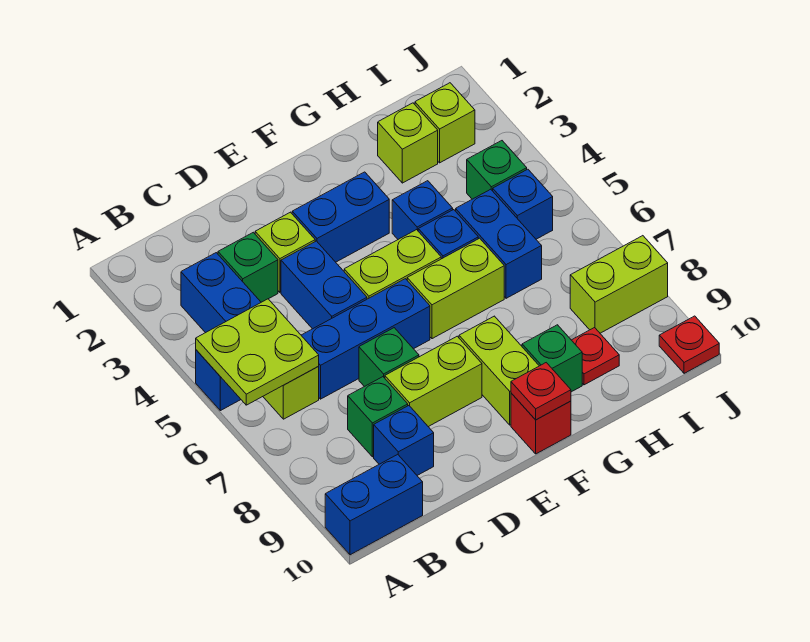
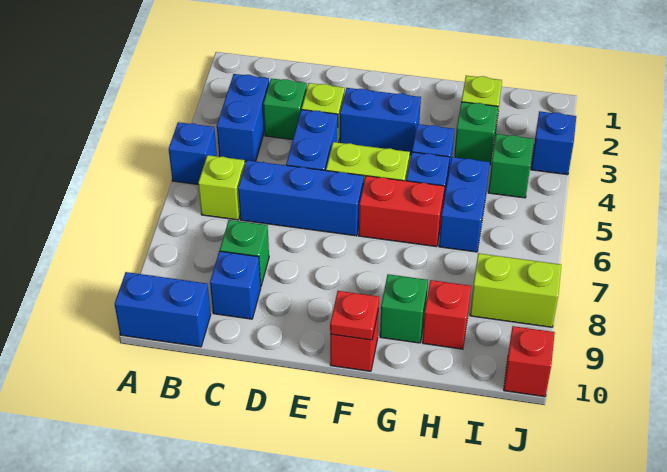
lime plate A5:B6 level 2 -> none
green brick D7 level 1 -> green brick H3 level 1
lime brick D8:E8 level 1 -> none
lime brick F6:G6 level 1 -> red brick F6:G6 level 1
lime brick F8:F9 level 1 -> none
red plate H9 level 1 -> red brick H9 level 1
lime brick I2 level 1 -> none
blue brick I5 level 1 -> blue brick J3 level 1
red plate J10 level 1 -> red brick J10 level 1

